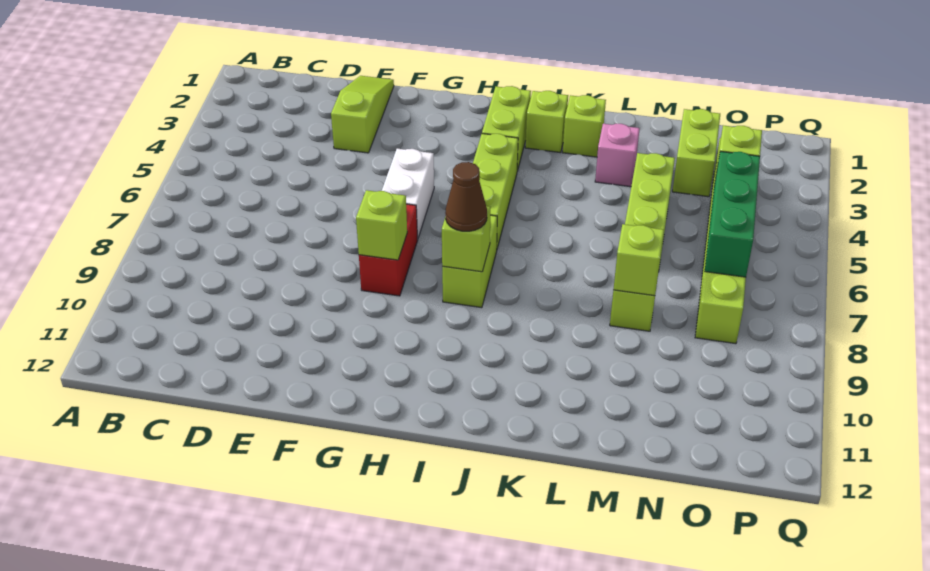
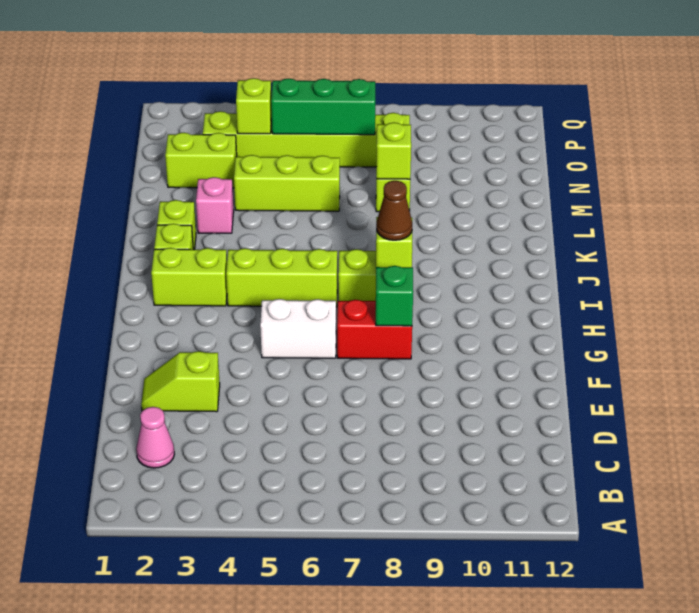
none -> pink cone C2 level 1
lime slope E1:E3 level 1 top 3 -> lime slope E2:E3 level 1 top 3
lime brick G8 level 2 -> green brick G8 level 2

